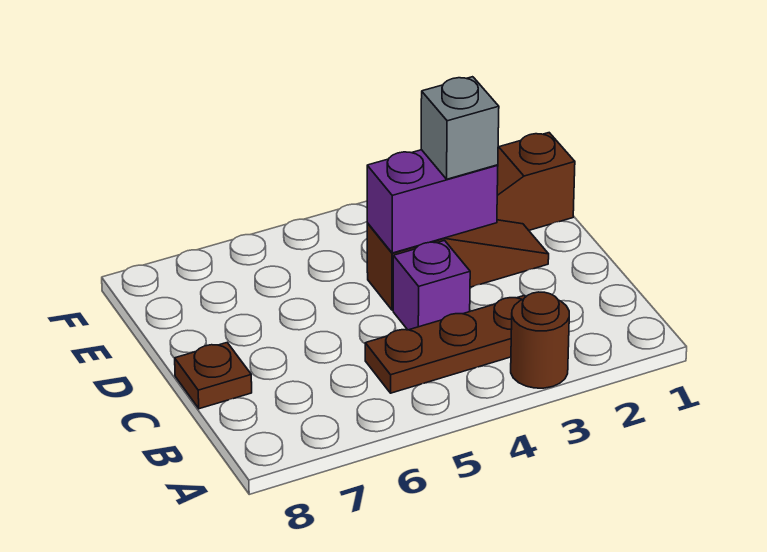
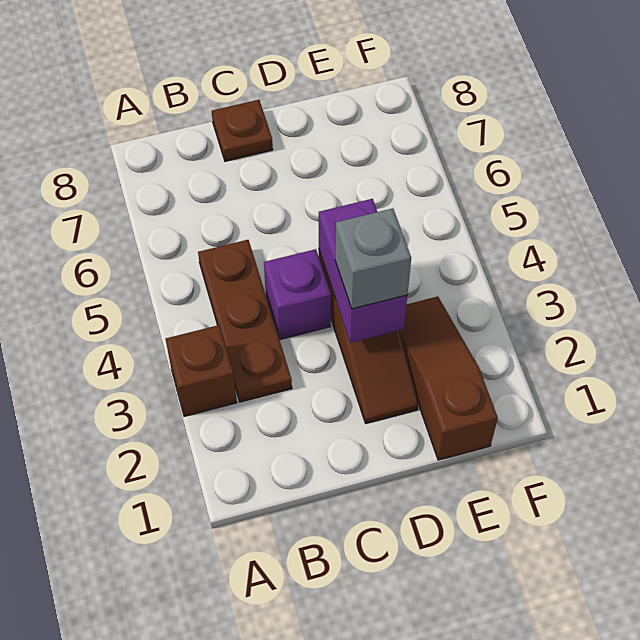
brown round brick A3 level 1 -> brown brick A3 level 1

